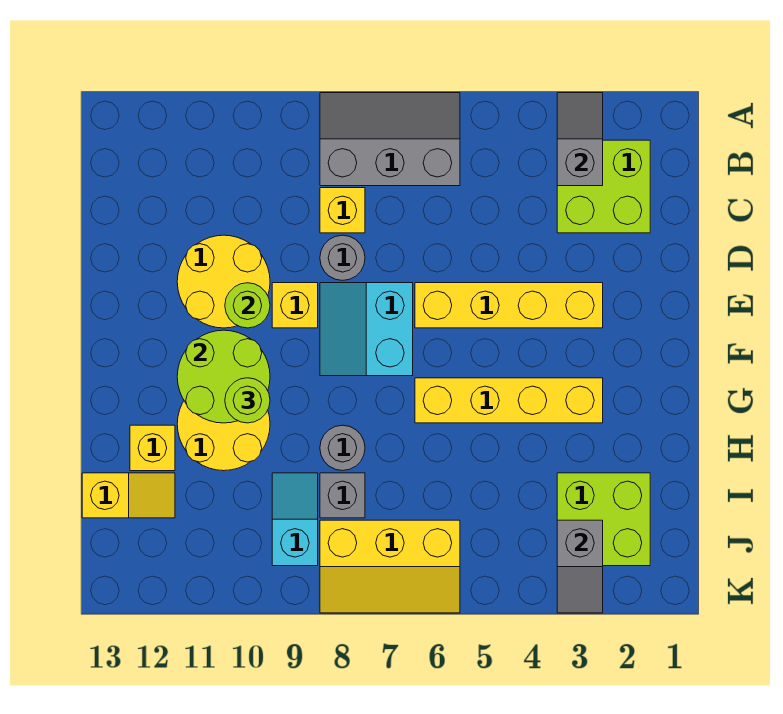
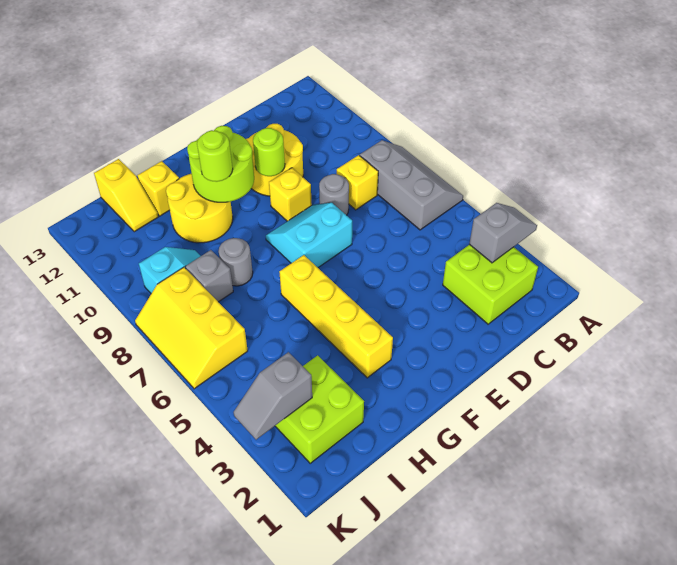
yellow brick E3:E6 level 1 -> none

